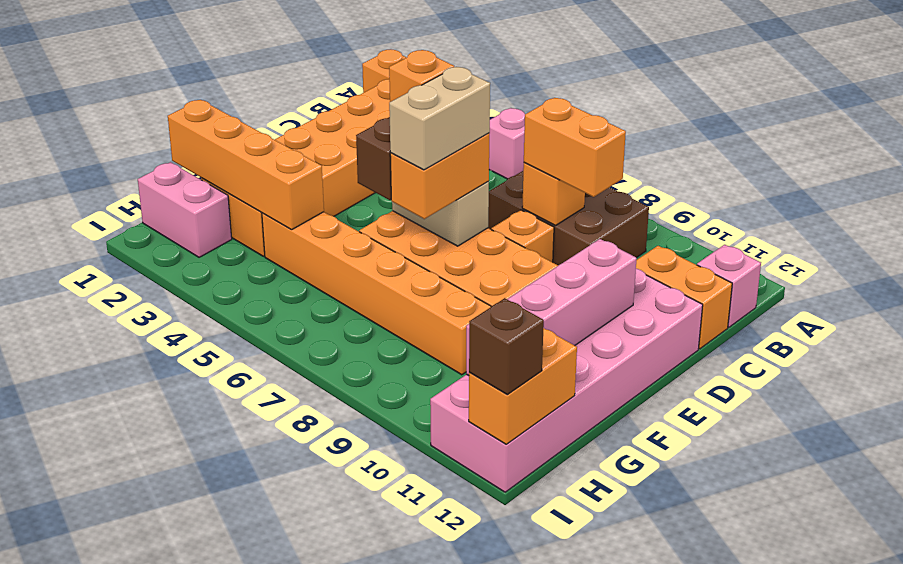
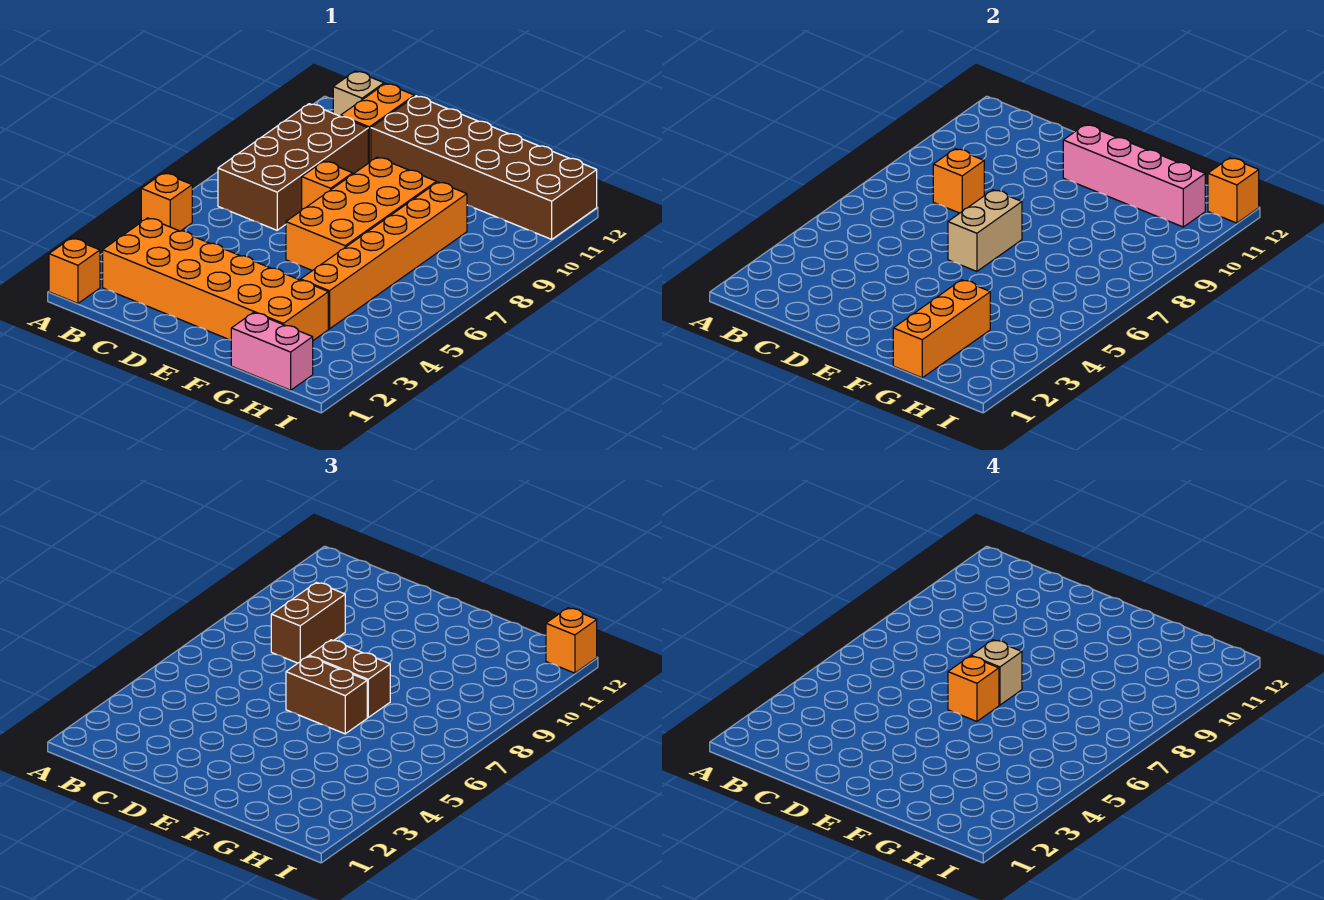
pink brick A5 level 1 -> orange brick A5 level 1
brown brick B7:C9 level 1 -> brown brick B7:C10 level 1
pink brick B12 level 1 -> tan brick B12 level 1
orange brick C8:C9 level 3 -> brown brick C8:C9 level 3
pink brick D11:I12 level 1 -> brown brick D11:I12 level 1
orange brick E7:F7 level 3 -> brown brick E7:F7 level 3
tan brick E7:F7 level 4 -> tan brick E7 level 4
orange brick G1:G4 level 2 -> orange brick G1:G3 level 2
pink brick H1:H2 level 1 -> pink brick G1:H1 level 1
orange brick H12:I12 level 2 -> orange brick I12 level 2
brown brick I12 level 3 -> orange brick I12 level 3

